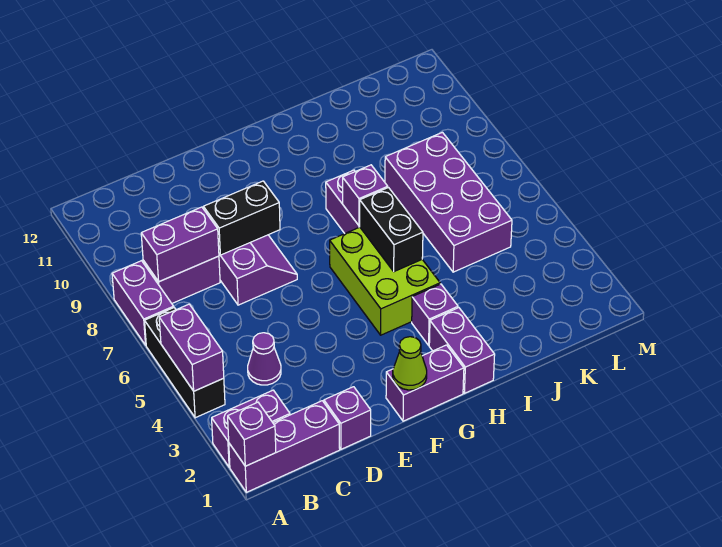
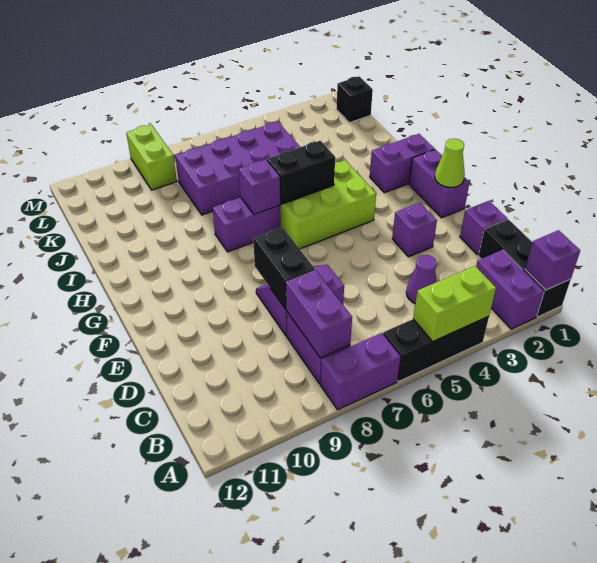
purple brick A1:C1 level 1 -> black brick A1:C1 level 1
purple brick A4:A5 level 2 -> lime brick A4:A5 level 2
purple brick H3 level 1 -> purple brick E3 level 1
none -> black brick L1 level 1
none -> lime brick L9:M9 level 1

